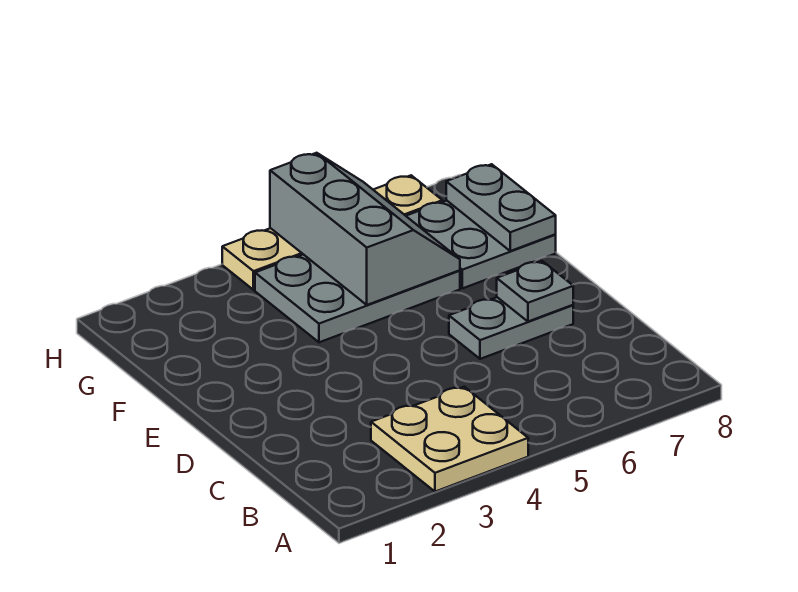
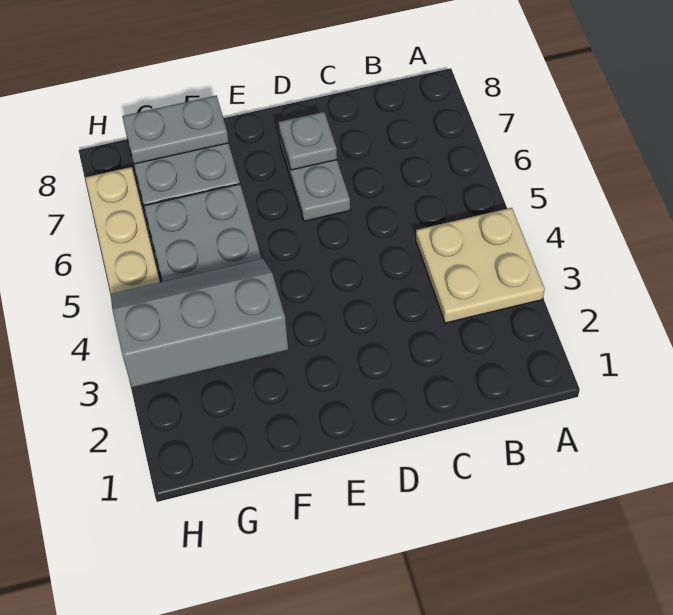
grey slope F5:H6 level 2 top 5 -> grey slope F3:H4 level 2 top 3

